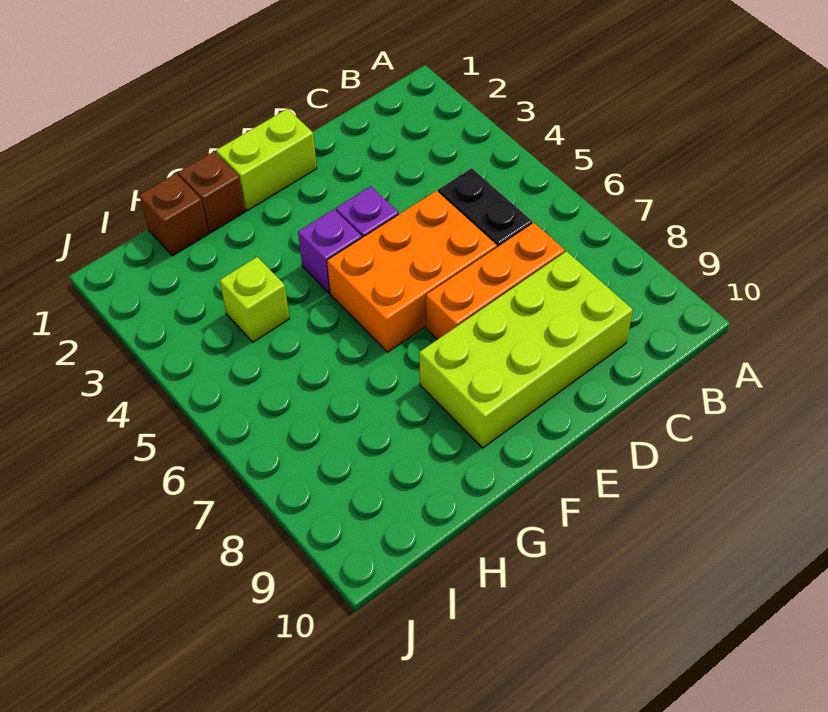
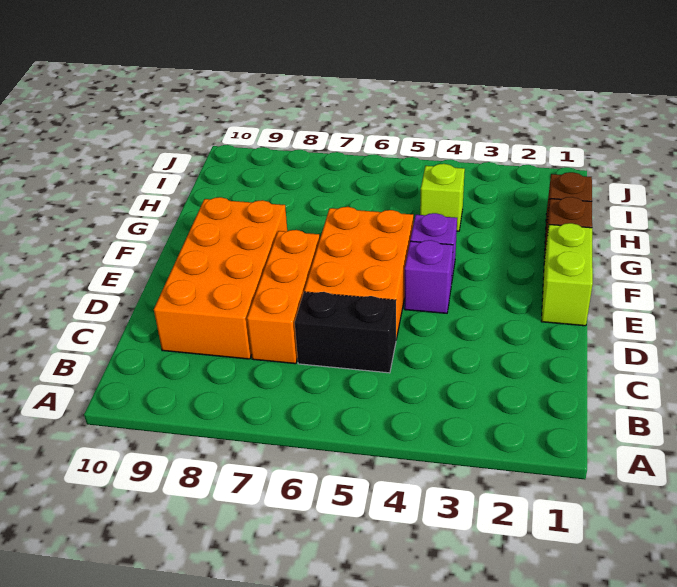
lime brick C8:F9 level 1 -> orange brick C8:F9 level 1

